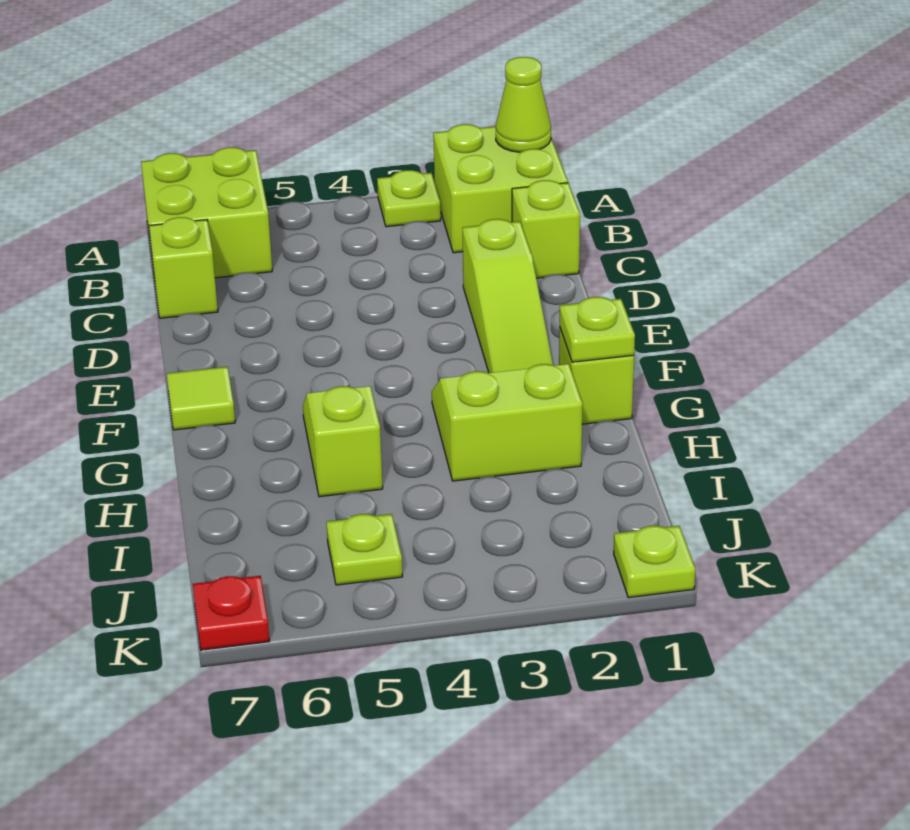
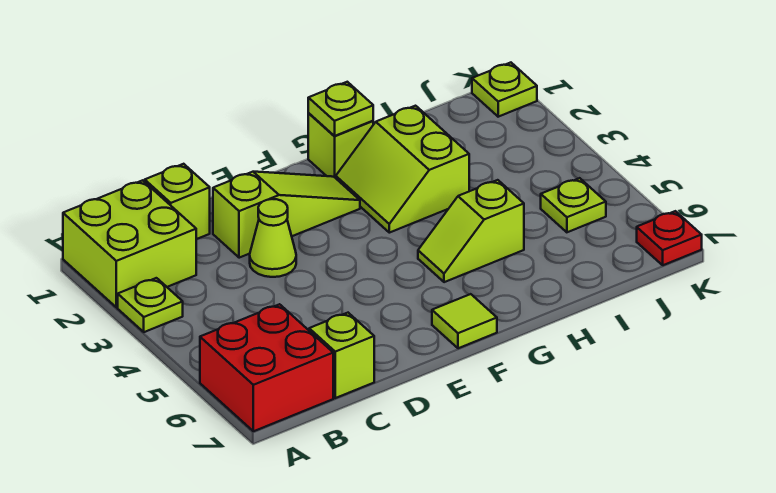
lime cone A1 level 2 -> lime cone D3 level 1
lime brick A6:B7 level 1 -> red brick A6:B7 level 1

